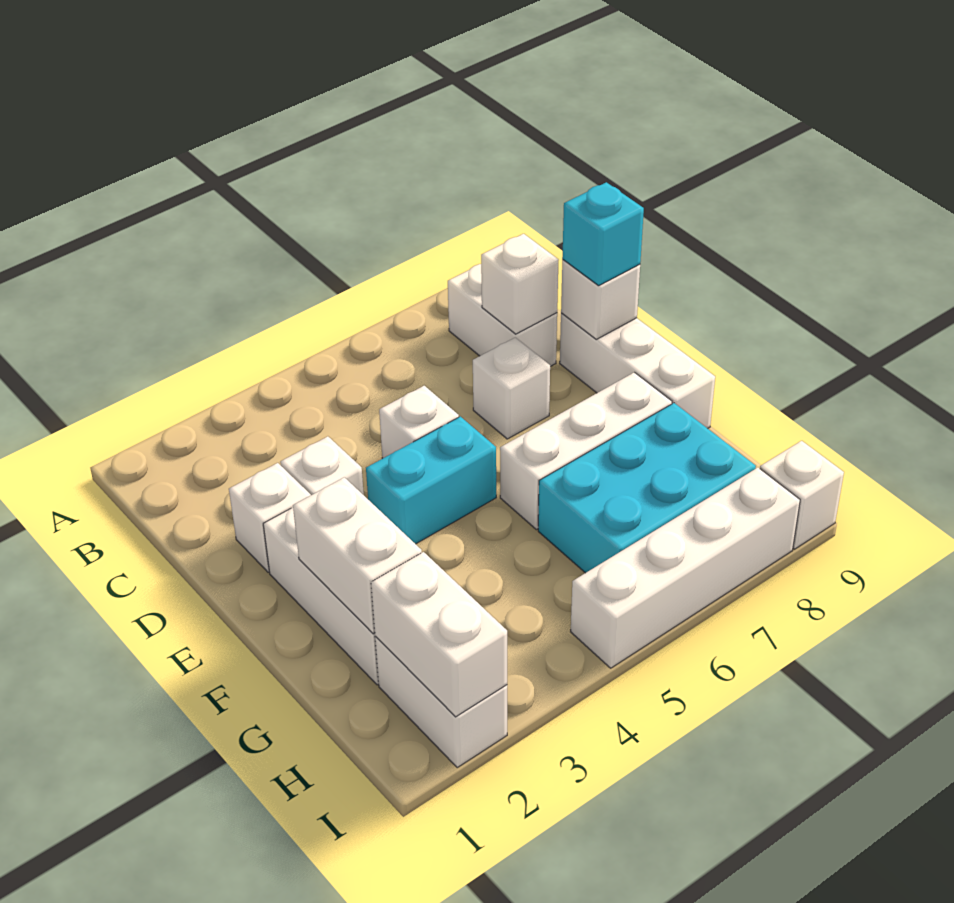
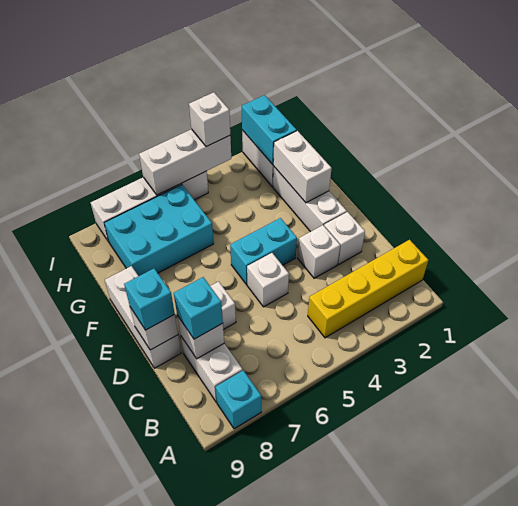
none -> cyan brick A8 level 1
none -> yellow brick B1:B4 level 1
none -> cyan brick C8 level 3
white brick F6:F8 level 1 -> white brick I4:I6 level 2
white brick H2:I2 level 2 -> cyan brick H2:I2 level 2
white brick I9 level 1 -> white brick I4 level 3

